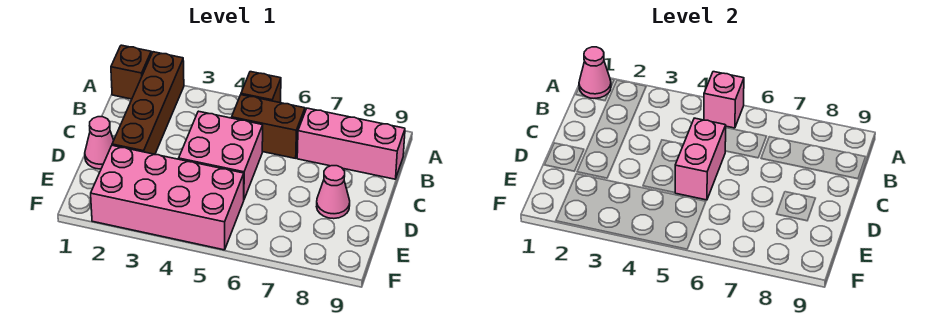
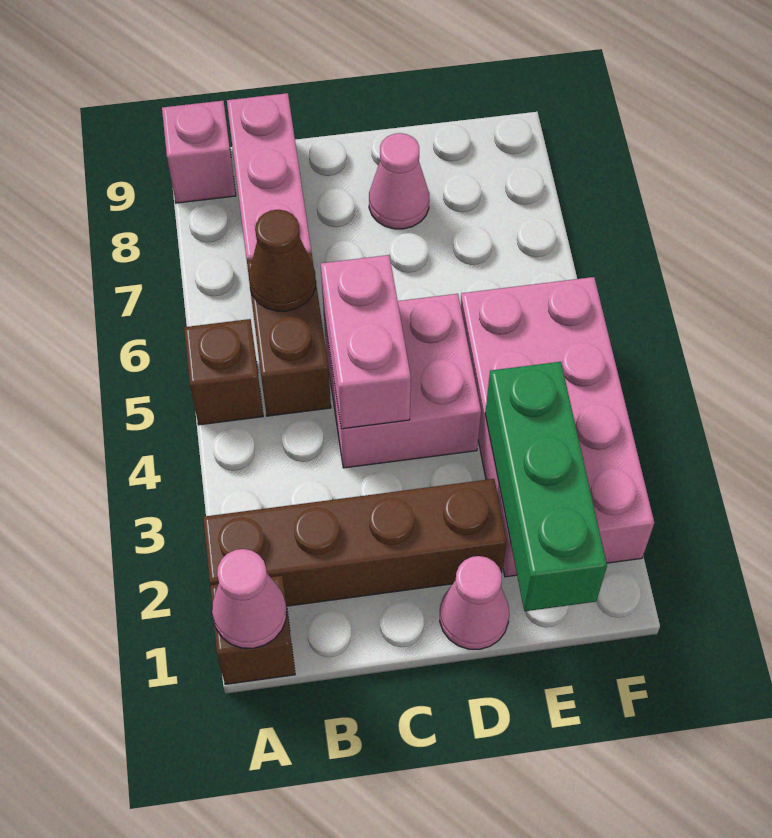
pink brick A5 level 2 -> pink brick A9 level 1
none -> brown cone B6 level 2
pink brick C5:D5 level 2 -> pink brick C4:C5 level 2
none -> green brick E1:E3 level 2

